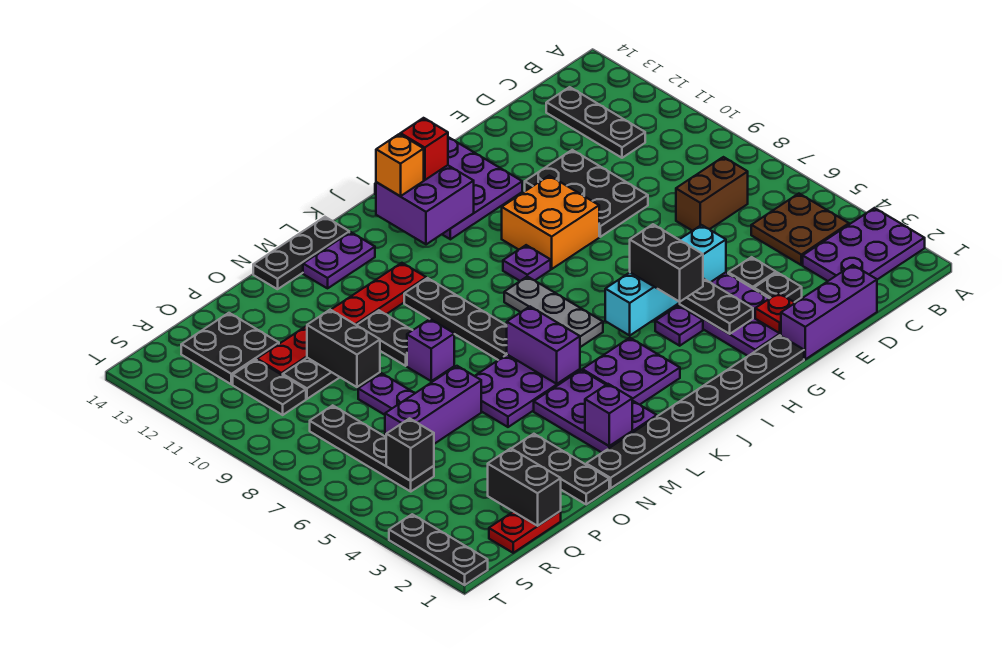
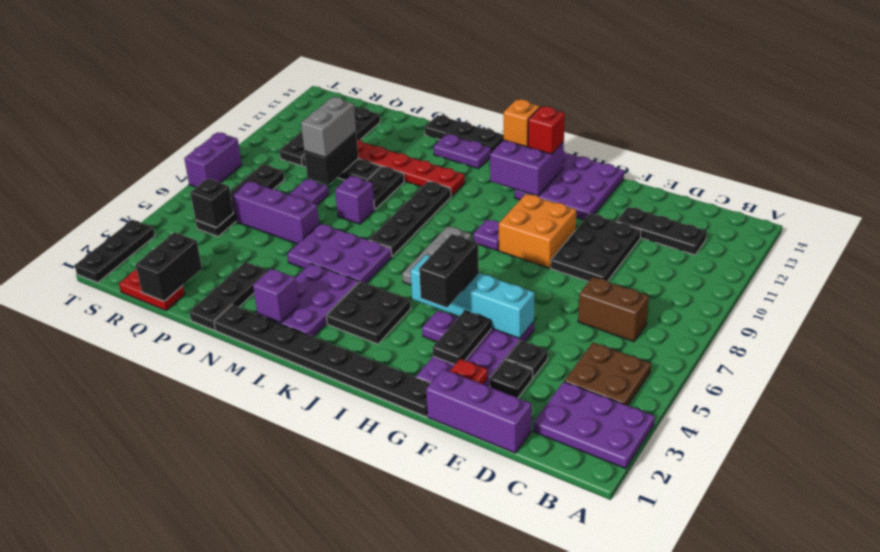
black plate C11:C13 level 1 -> black plate C12:E12 level 1
purple plate J3:K4 level 1 -> black plate J3:K4 level 1
purple brick L5:L6 level 2 -> purple brick T7:T8 level 1
none -> grey brick P9:P10 level 3

